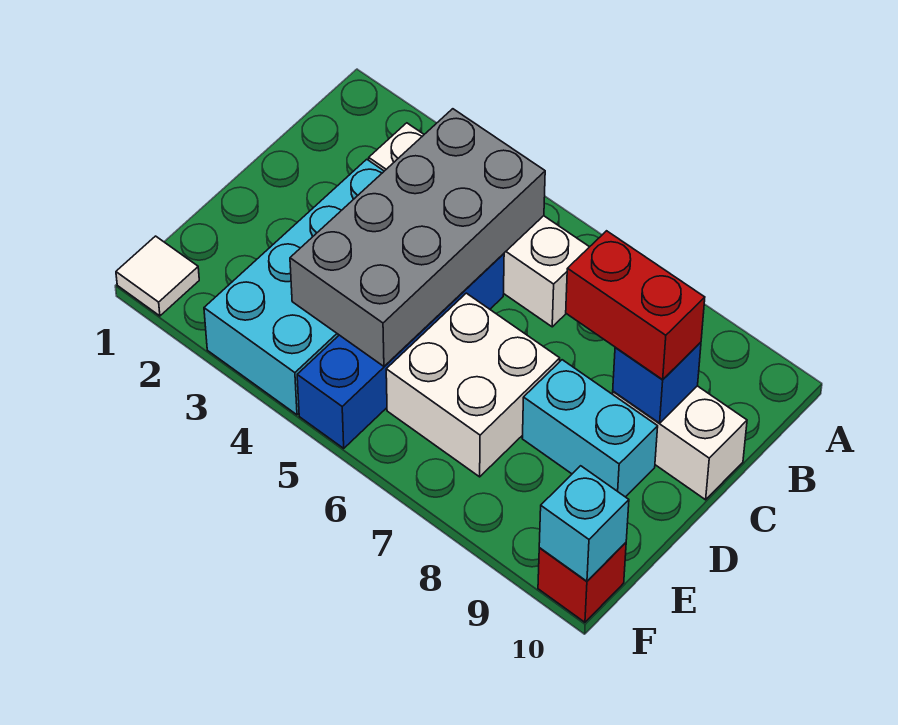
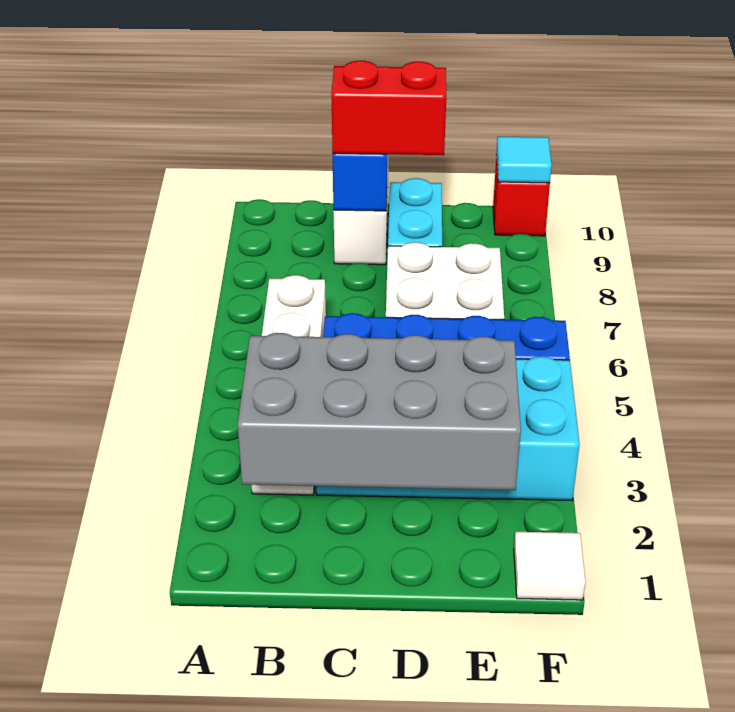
grey brick B4:E5 level 2 -> grey brick B2:E3 level 2
red brick C8:C9 level 3 -> red brick C9:D9 level 3
cyan brick F10 level 2 -> cyan tile F10 level 2

